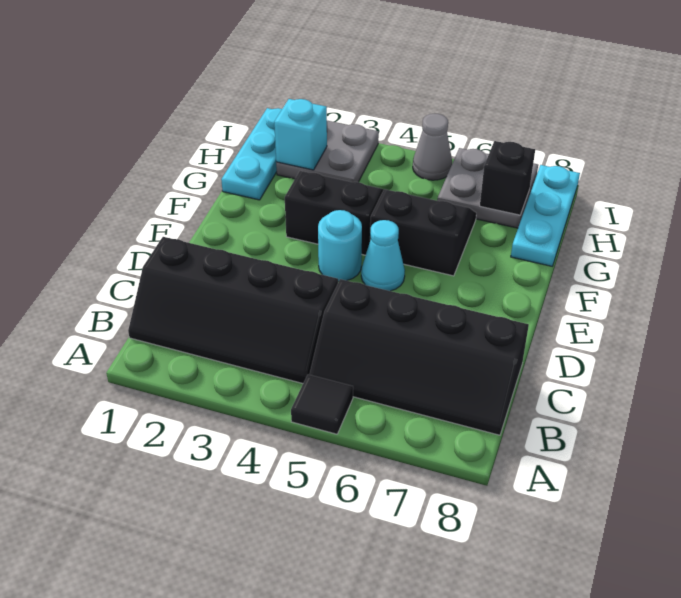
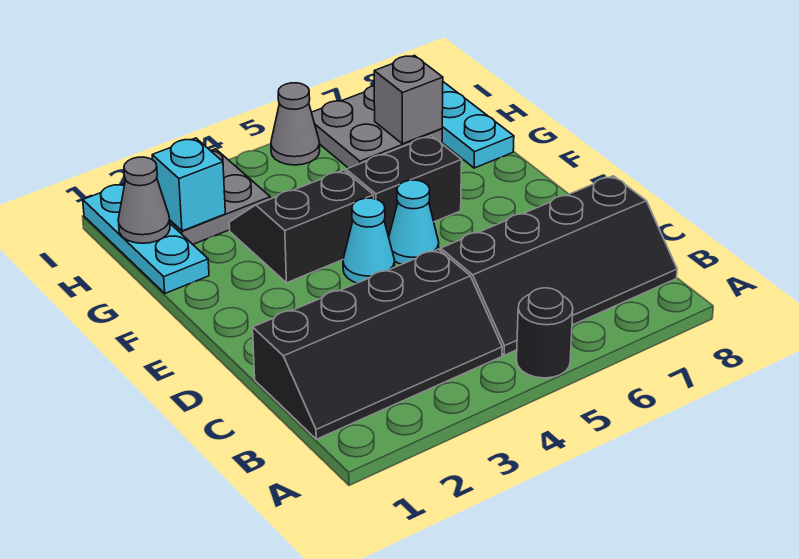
black tile A5 level 1 -> black round brick A5 level 1
cyan round brick E4 level 1 -> cyan cone E4 level 1
none -> grey cone H1 level 2
black brick H7 level 2 -> grey brick H7 level 2

